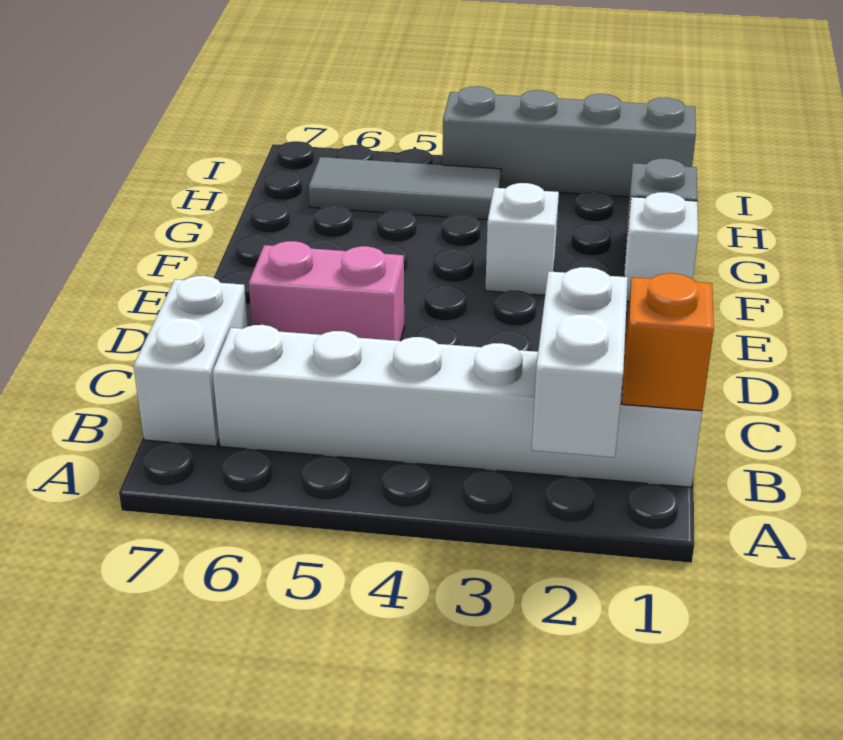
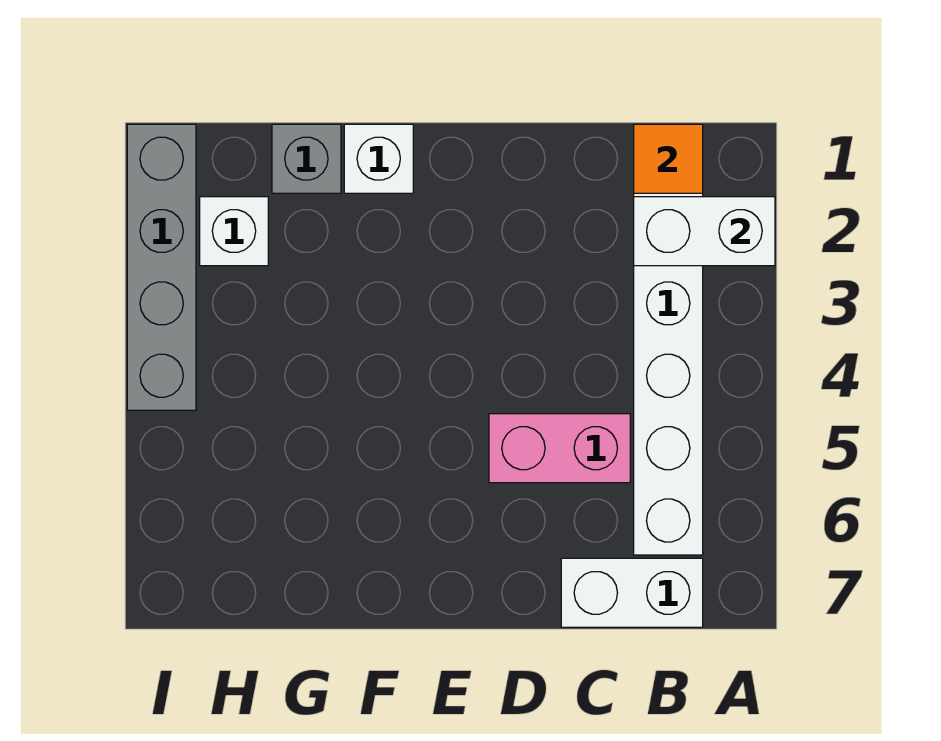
orange brick B1 level 2 -> orange tile B1 level 2
pink brick D5:D6 level 1 -> pink brick C5:D5 level 1
white brick F3 level 1 -> white brick H2 level 1
grey tile H4:H6 level 1 -> none

